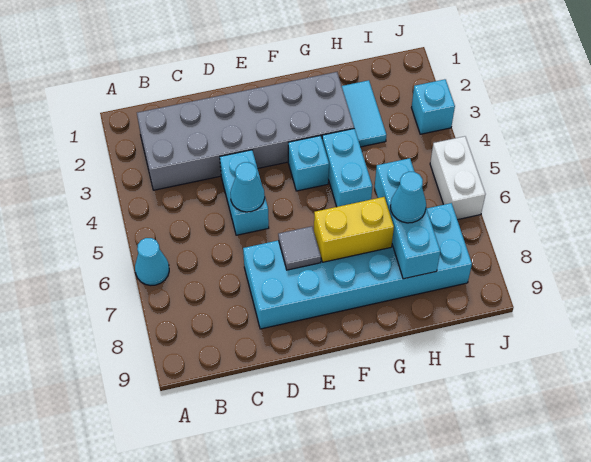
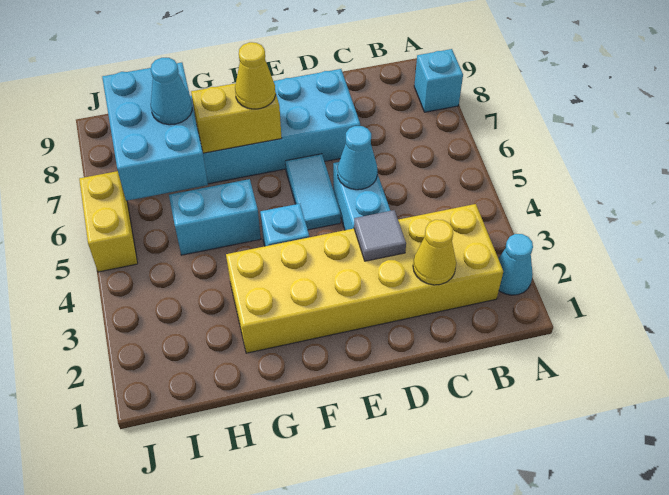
cyan cone A6 level 1 -> cyan cone A2 level 1
grey brick B2:G3 level 1 -> yellow brick B2:G3 level 1
none -> yellow cone C2 level 2
grey tile E7 level 2 -> grey tile D3 level 2
none -> yellow cone F7 level 3
cyan brick G4:G5 level 1 -> cyan brick G5:H5 level 1
cyan tile H2:H3 level 1 -> cyan tile E5:E6 level 1
cyan brick H6:H8 level 2 -> cyan brick H6:I8 level 2
cyan brick J3 level 1 -> cyan brick A8 level 1
white brick J5:J6 level 1 -> yellow brick J5:J6 level 1

